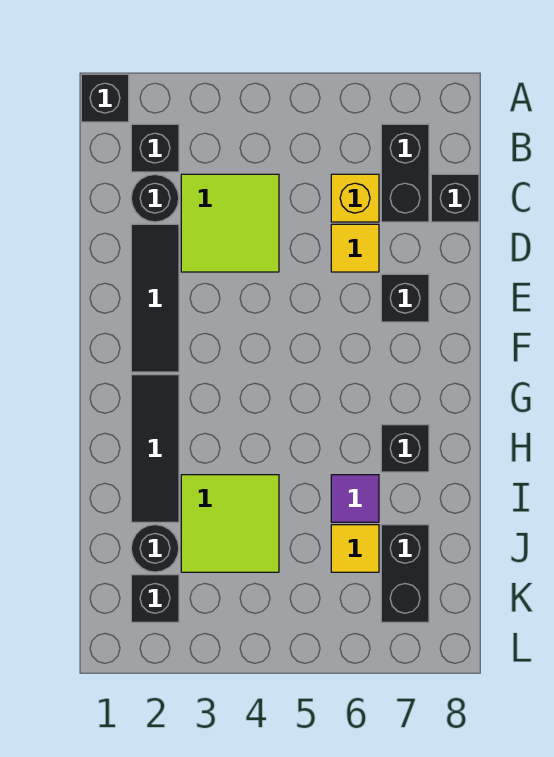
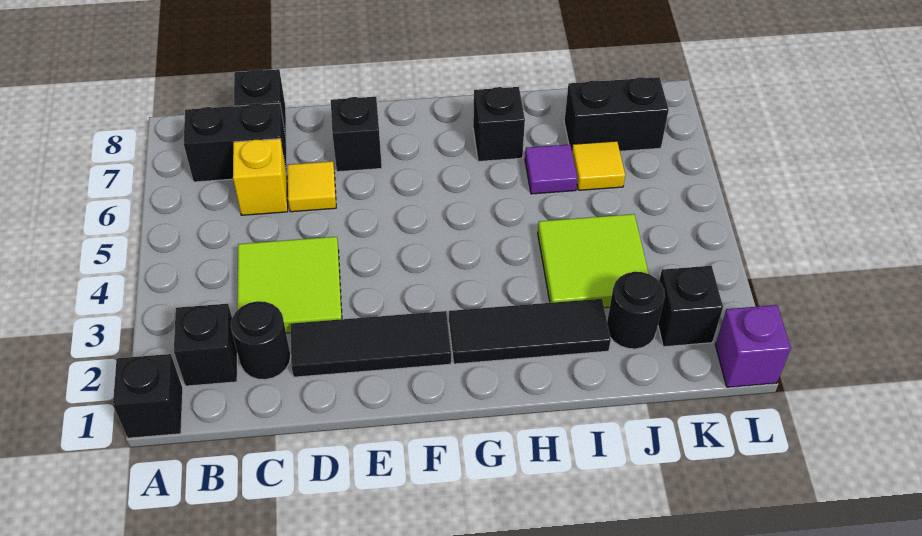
none -> purple brick L1 level 1

